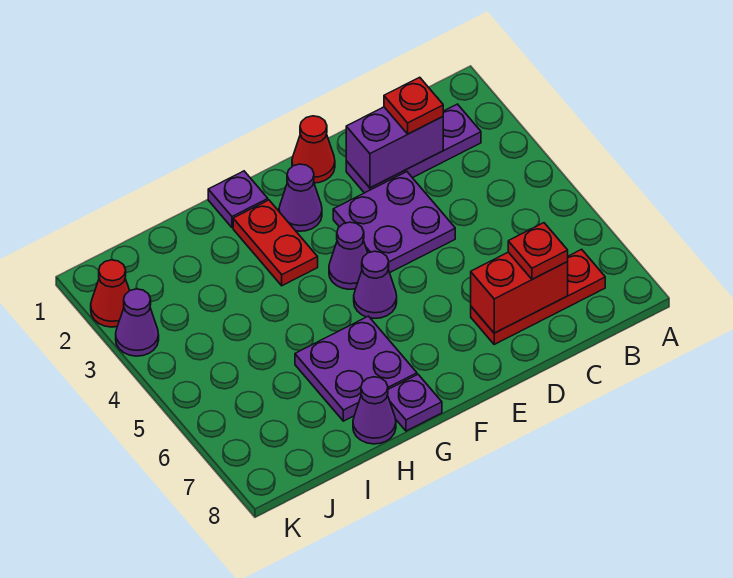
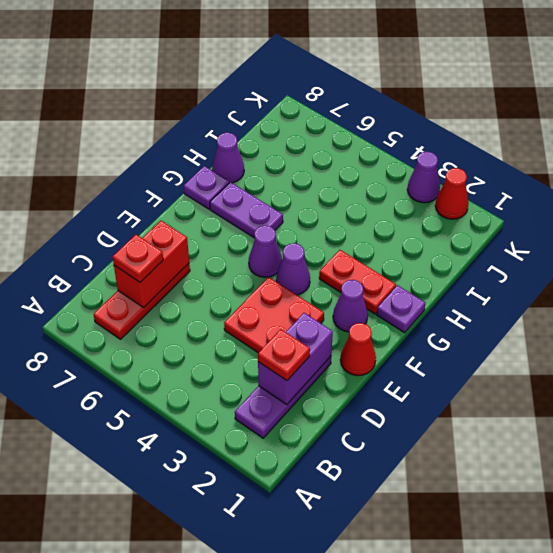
purple plate D3:E4 level 1 -> red plate D3:E4 level 1
purple plate G6:H7 level 1 -> purple plate G6:G7 level 1

